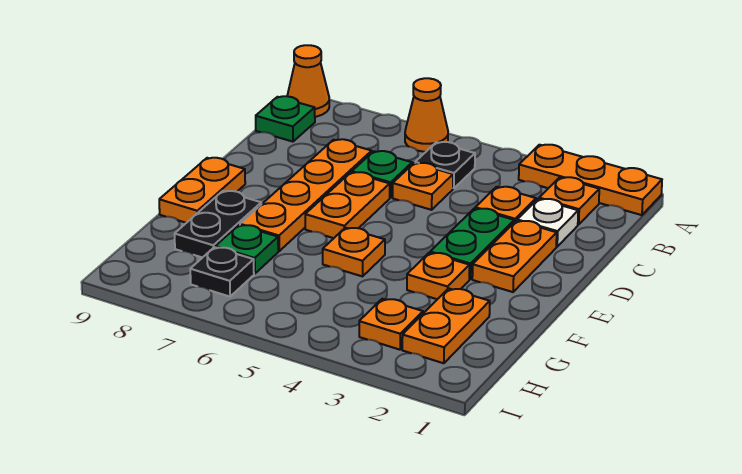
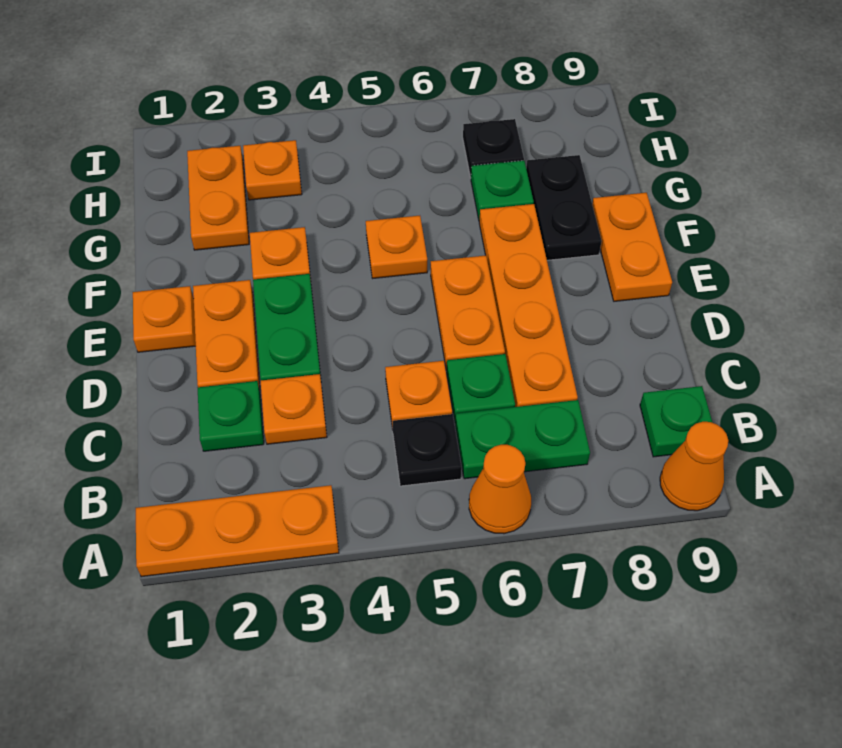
orange plate B2 level 1 -> orange plate E1 level 1
none -> green plate B6:B7 level 1
white plate C2 level 1 -> green plate C2 level 1

